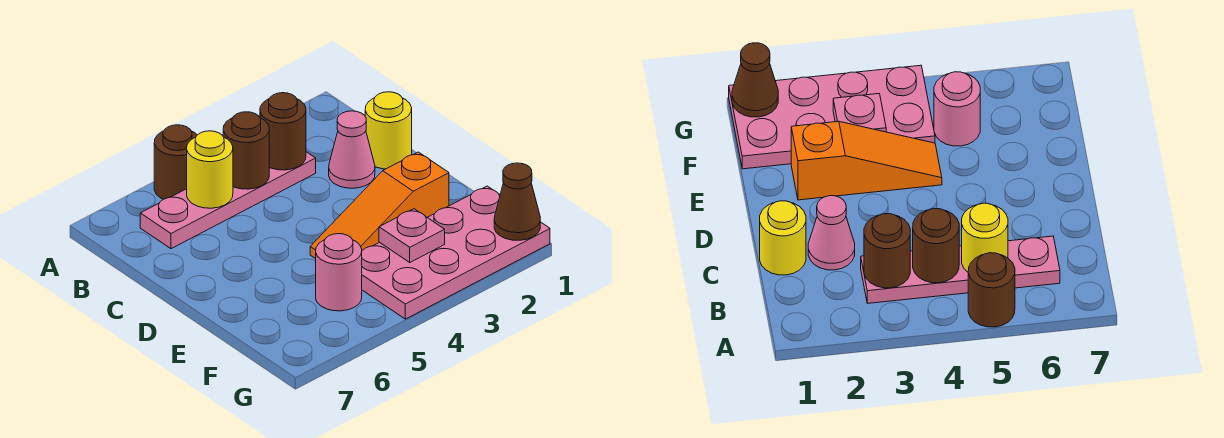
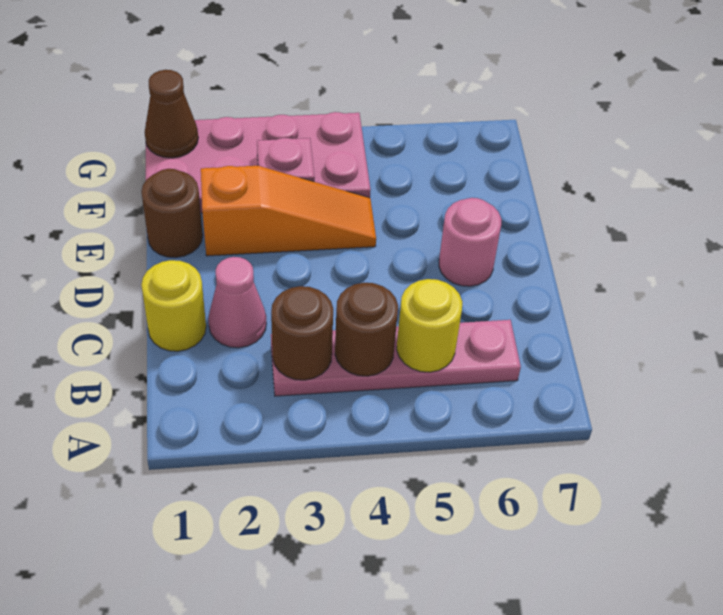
brown round brick A5 level 1 -> brown round brick E1 level 1
pink round brick F5 level 1 -> pink round brick D6 level 1

